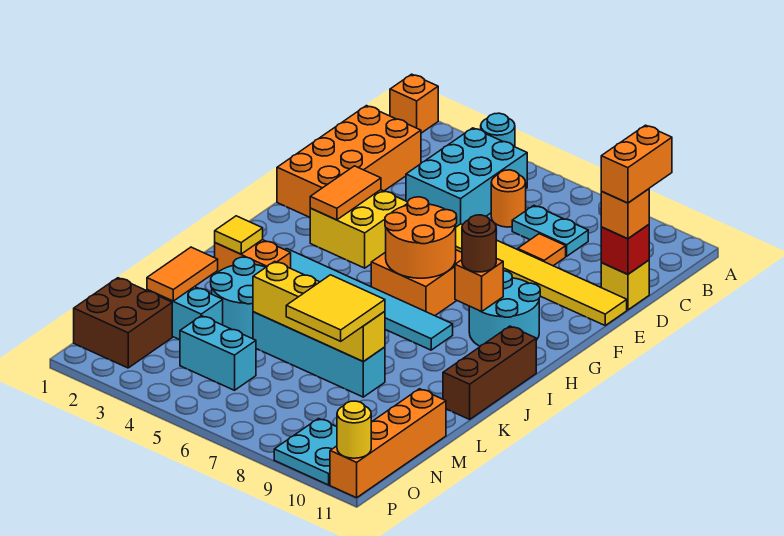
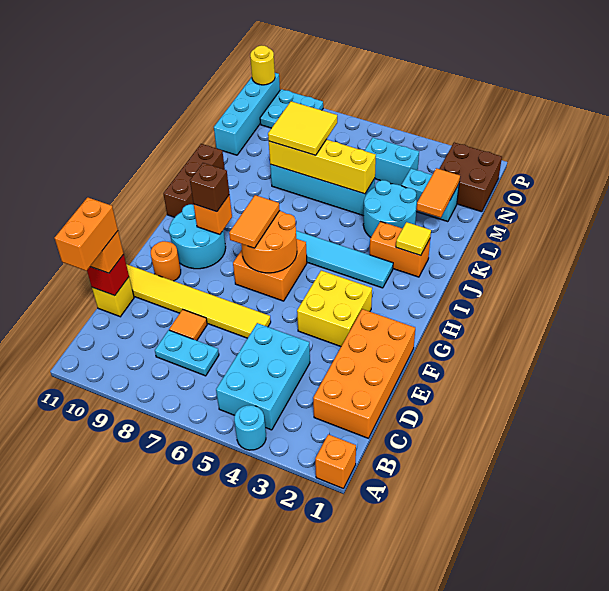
orange round brick C6 level 1 -> orange round brick F10 level 1
orange tile F3:G3 level 2 -> orange tile G7:H7 level 3
brown round brick H9 level 3 -> brown brick H9 level 3
orange brick M11:P11 level 1 -> cyan brick M11:P11 level 1

